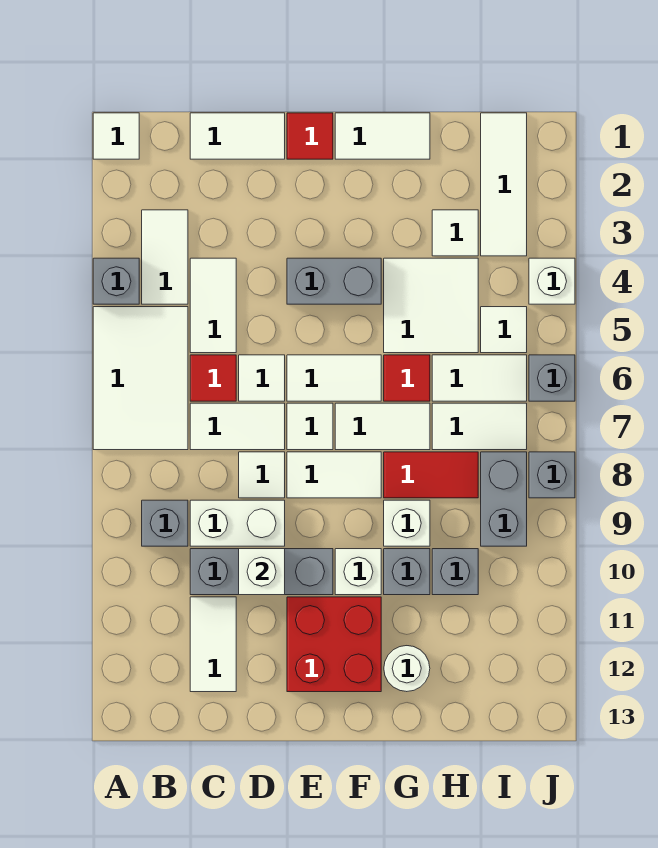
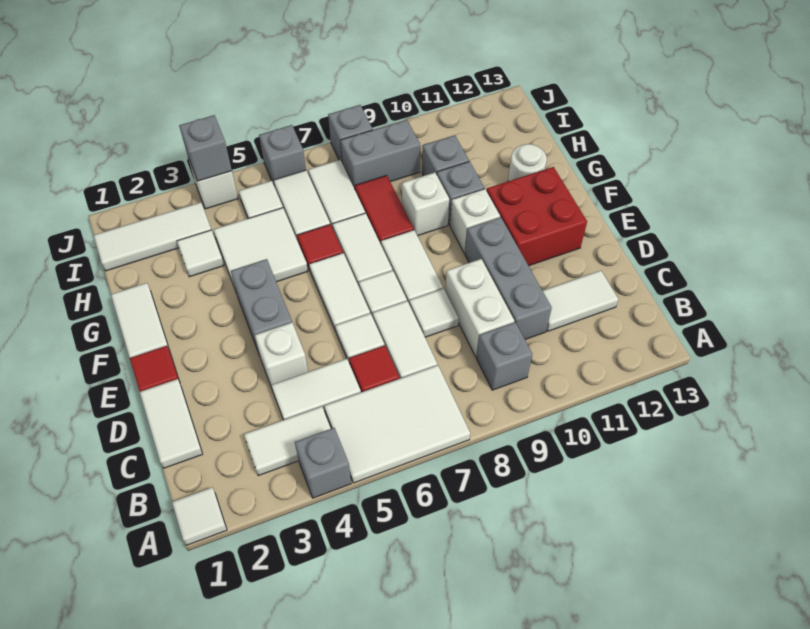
white brick D10 level 2 -> white brick D4 level 1
none -> grey brick J4 level 2

